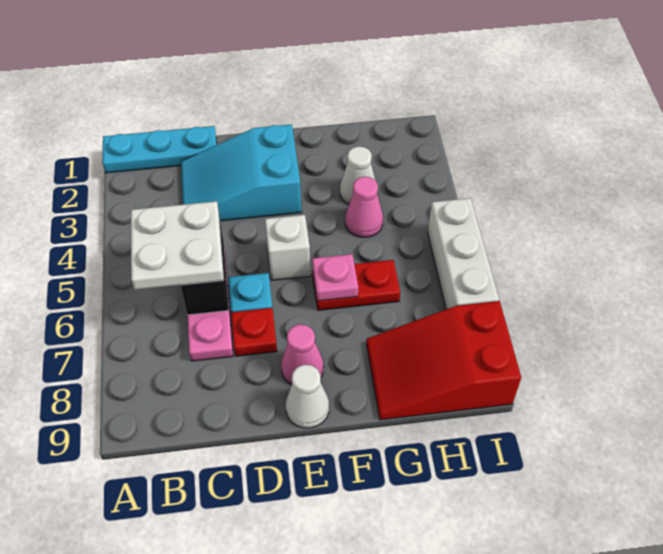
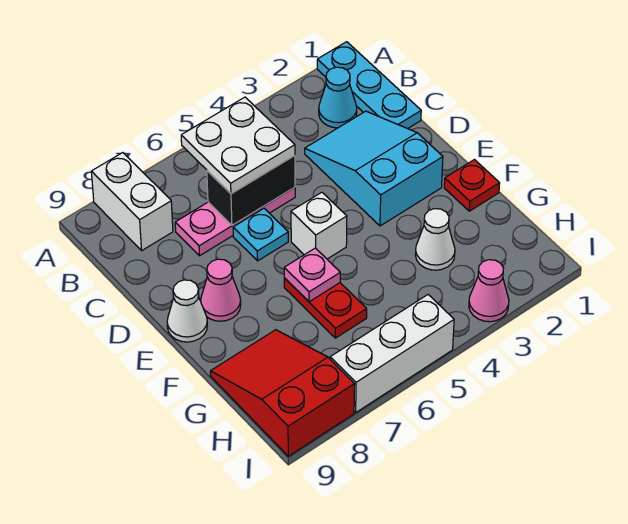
none -> white brick A8:B8 level 1
none -> cyan cone B2 level 1
red plate D7 level 1 -> red plate F1 level 1
pink cone G4 level 1 -> pink cone I3 level 1

